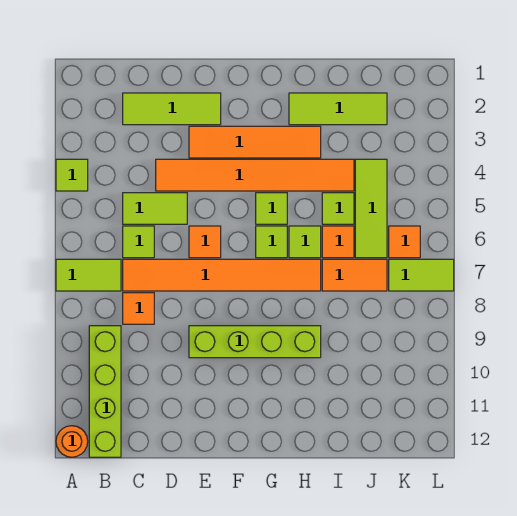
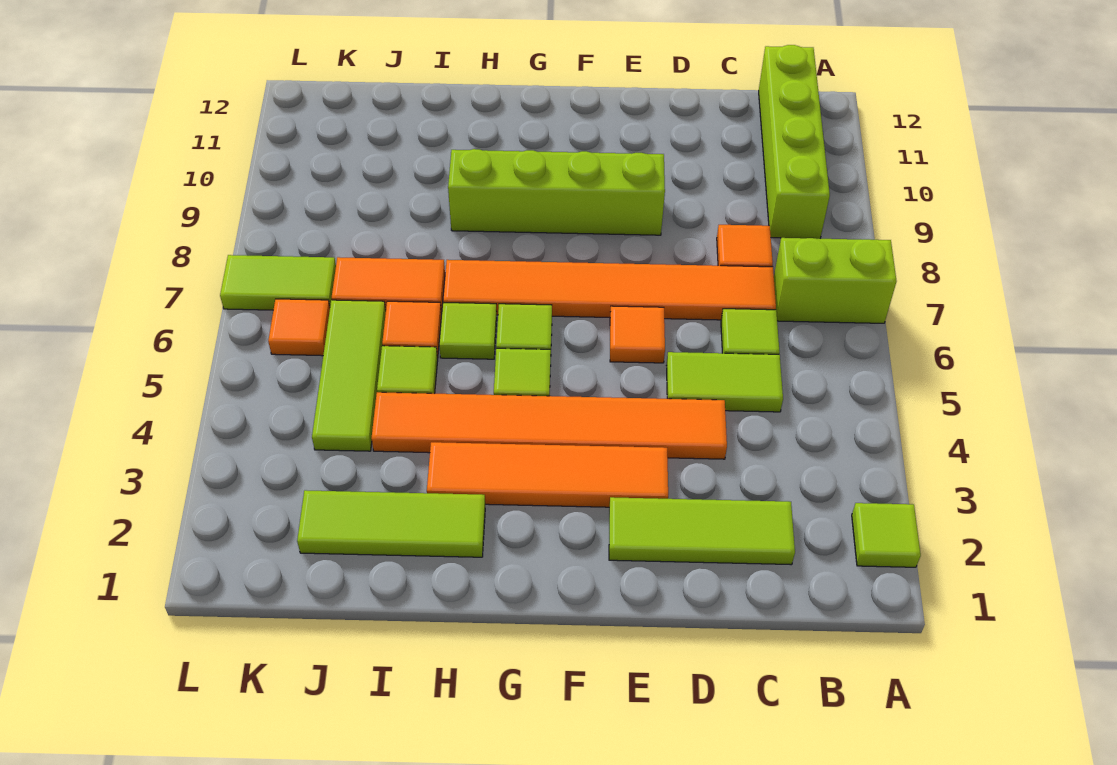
lime tile A4 level 1 -> lime tile A2 level 1
lime tile A7:B7 level 1 -> lime brick A7:B7 level 1
orange round brick A12 level 1 -> none

